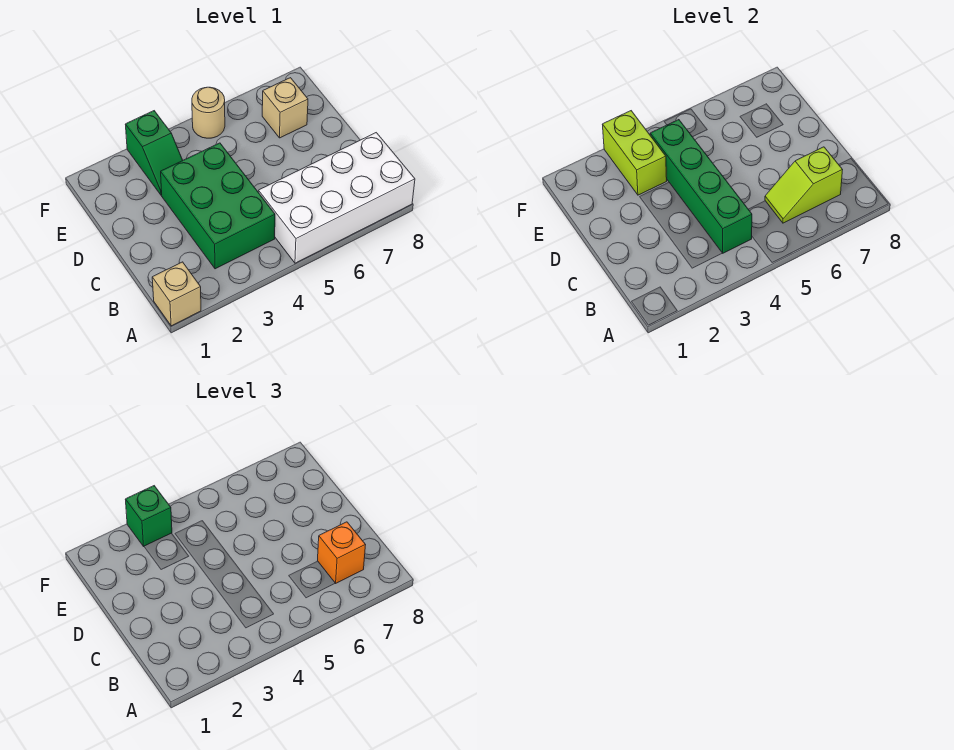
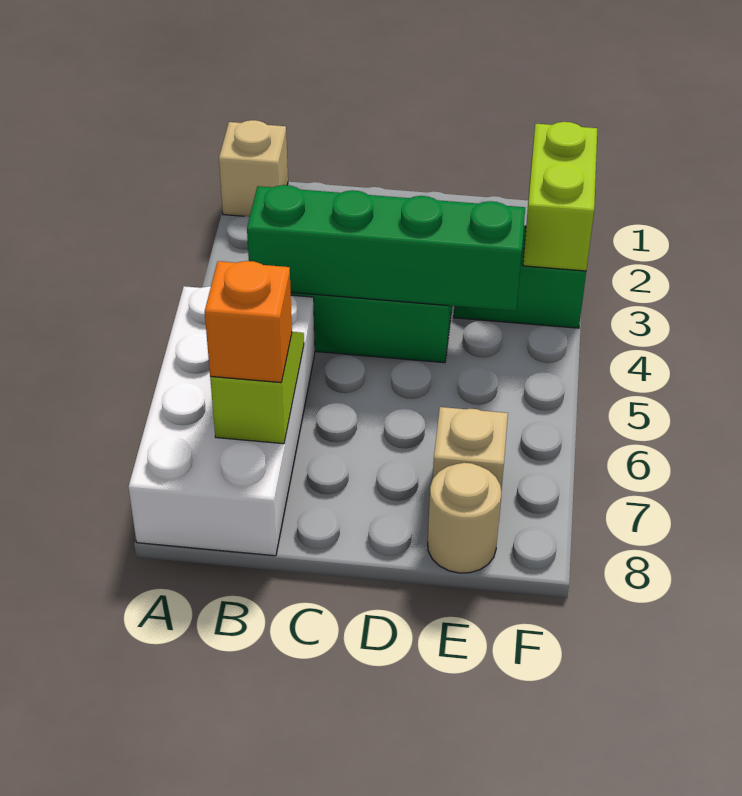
lime brick E3:F3 level 2 -> lime brick F2:F3 level 2
green brick F3 level 3 -> none
tan round brick F5 level 1 -> tan round brick E8 level 1

